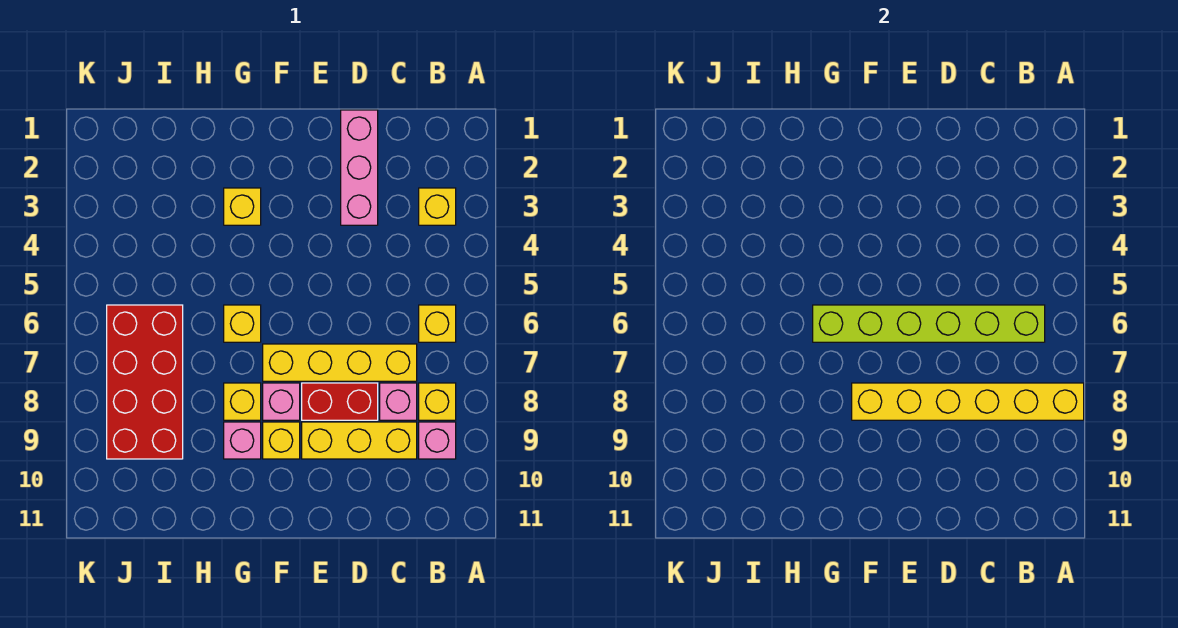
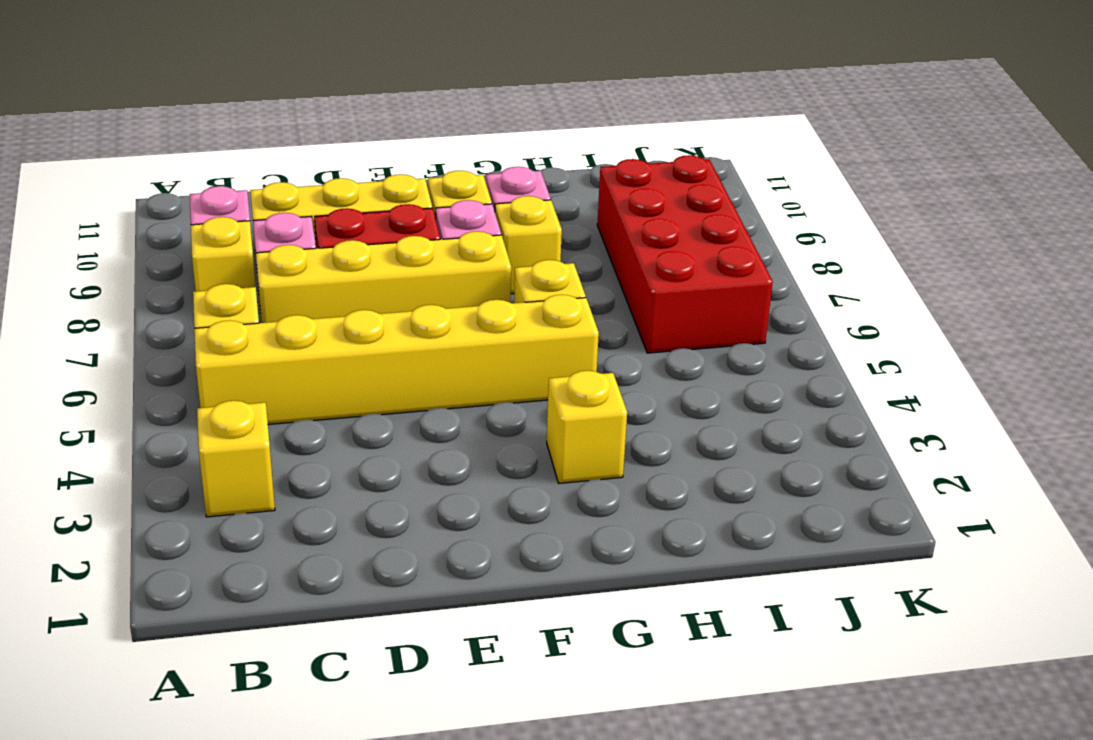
yellow brick A8:F8 level 2 -> yellow brick B5:G5 level 1
lime brick B6:G6 level 2 -> none
pink brick D1:D3 level 1 -> none

